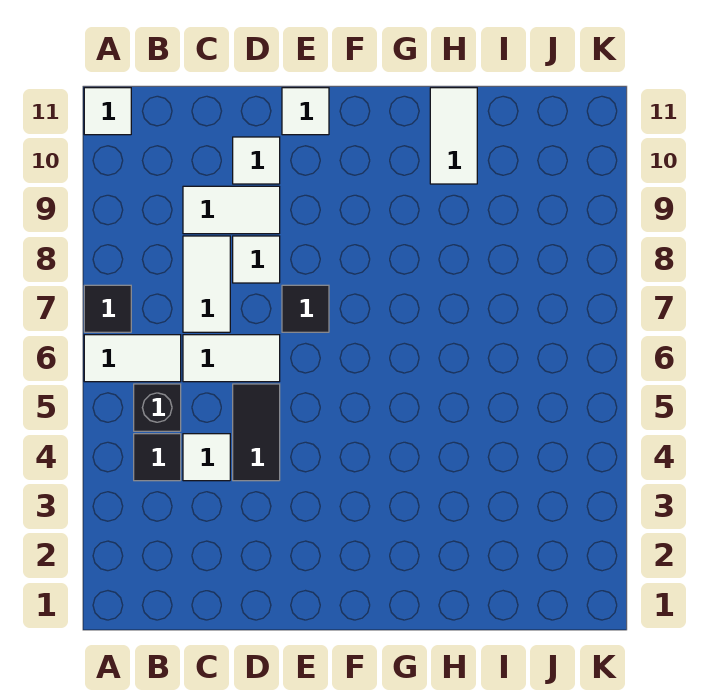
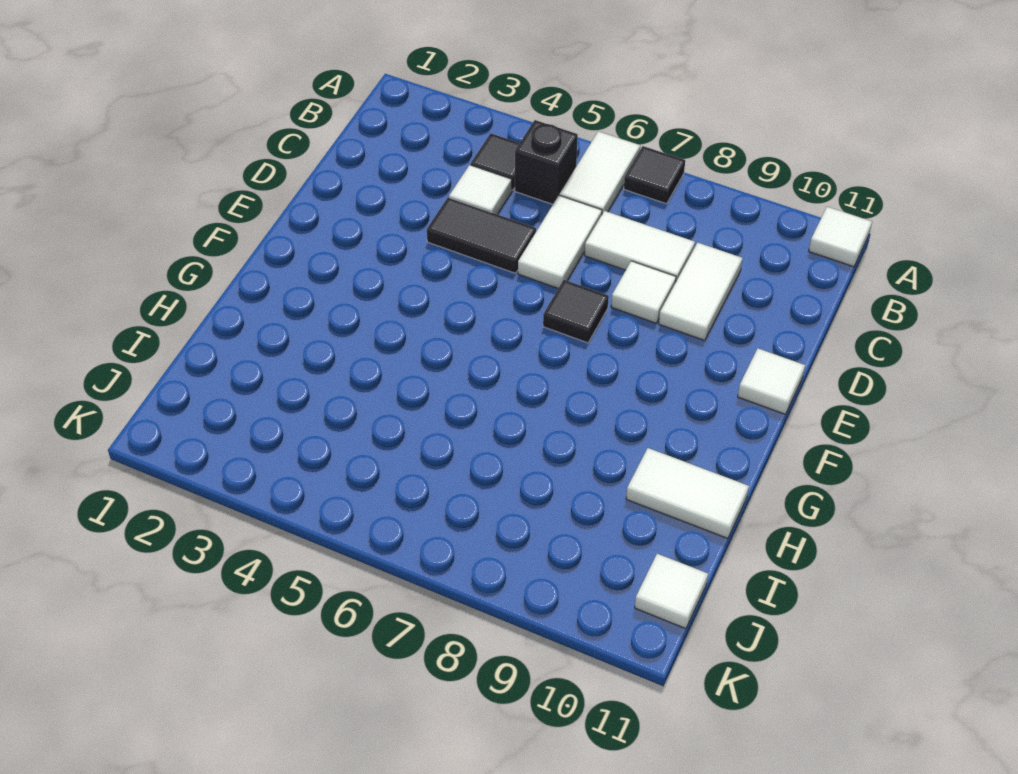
white tile D10 level 1 -> white tile J11 level 1

